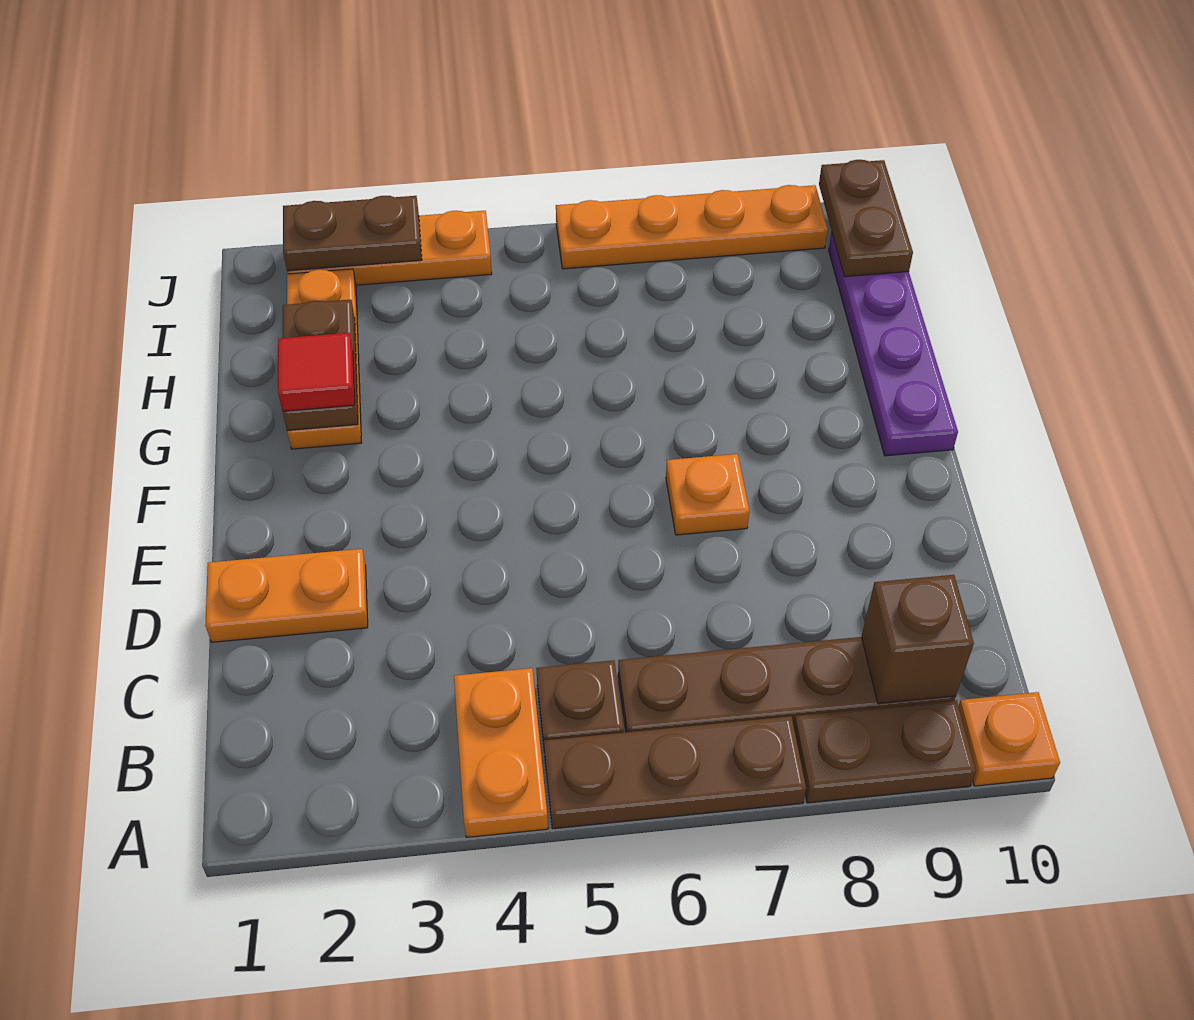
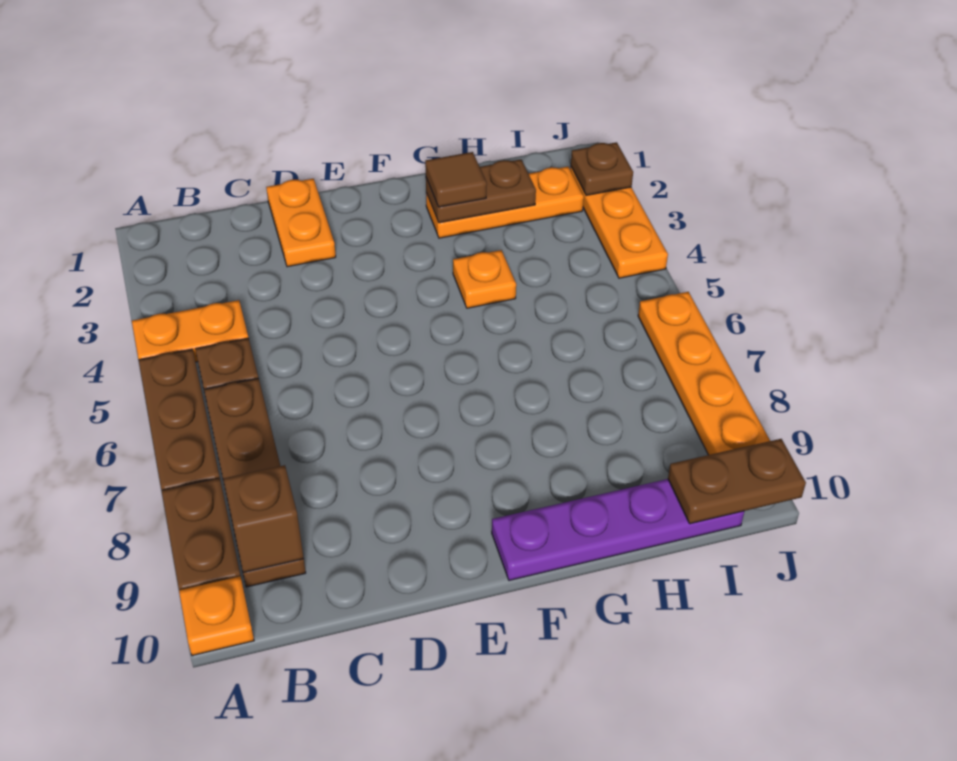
orange plate E7 level 1 -> orange plate G4 level 1
red tile G2 level 3 -> brown tile G2 level 3
brown plate J2:J3 level 2 -> brown plate J2 level 2

